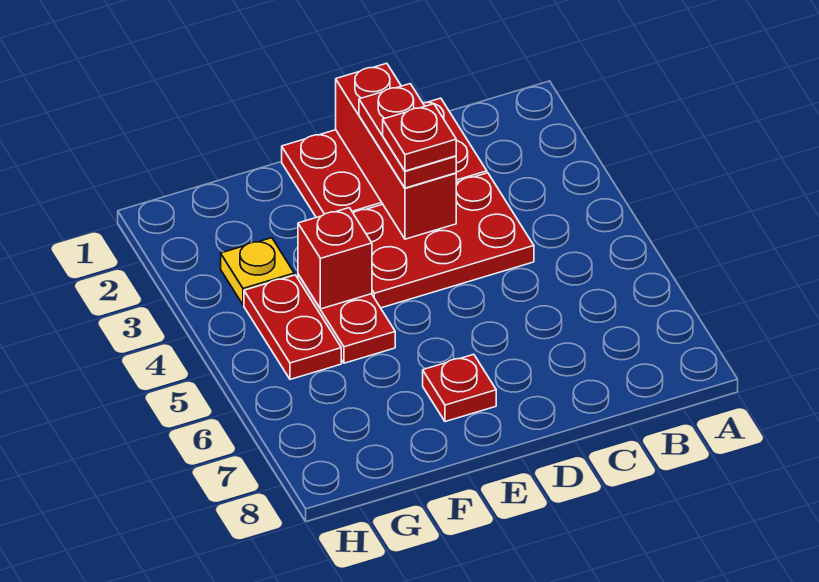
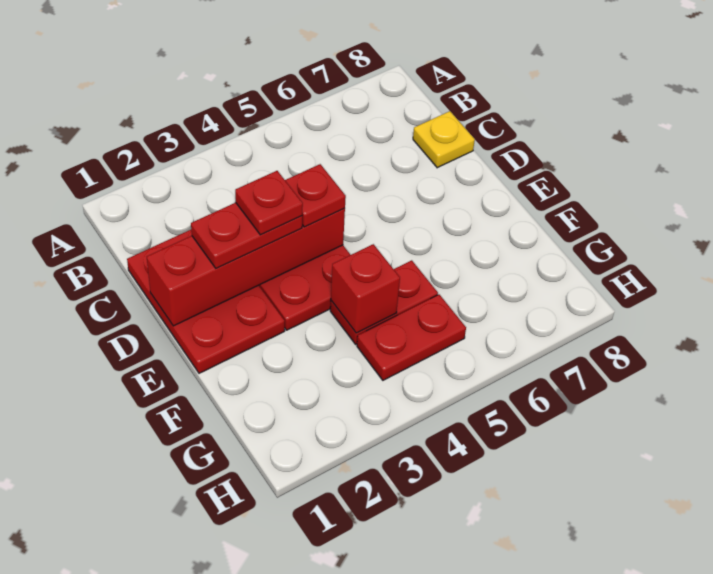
red brick D1:D3 level 2 -> red brick D1:D4 level 2
red plate E7 level 1 -> red plate D4 level 3
yellow plate G3 level 1 -> yellow plate C8 level 1

